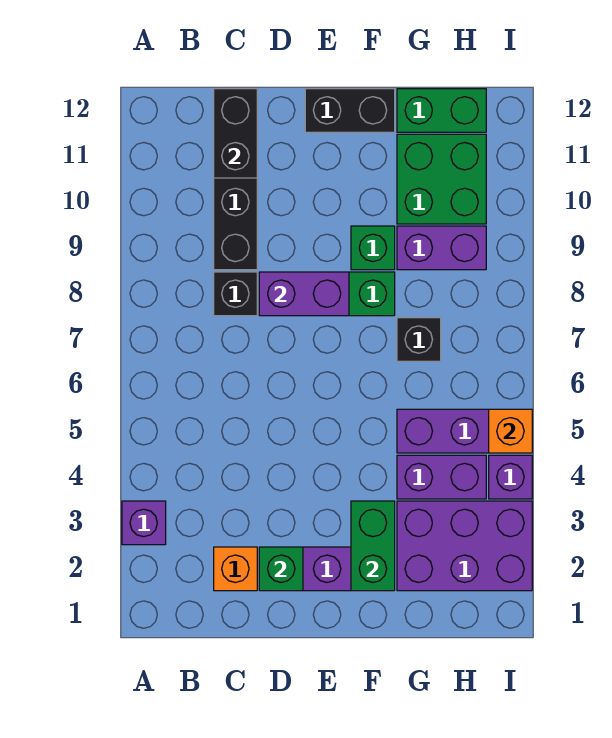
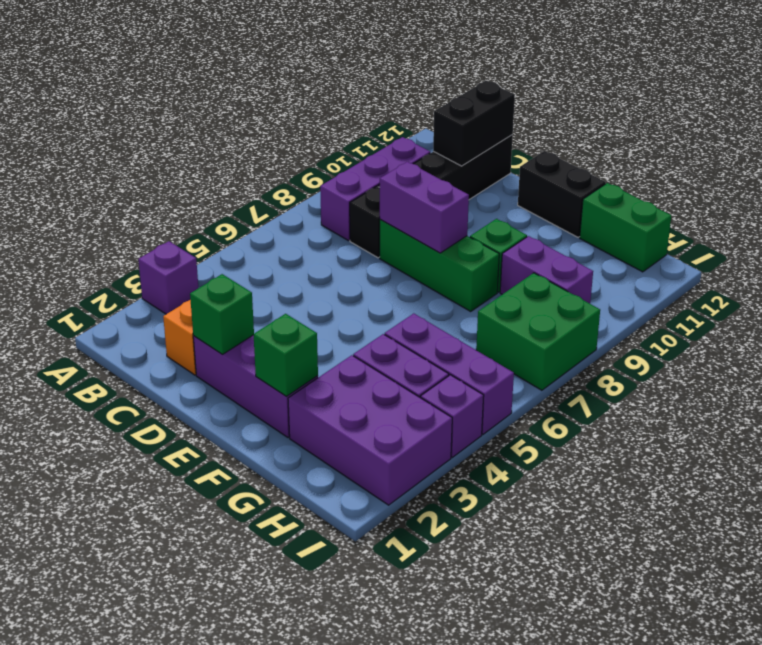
none -> purple brick B8:B10 level 1
green brick F2:F3 level 2 -> green brick F2 level 2
black brick G7 level 1 -> none
green brick G10:H11 level 1 -> green brick H7:I8 level 1
orange brick I5 level 2 -> none

